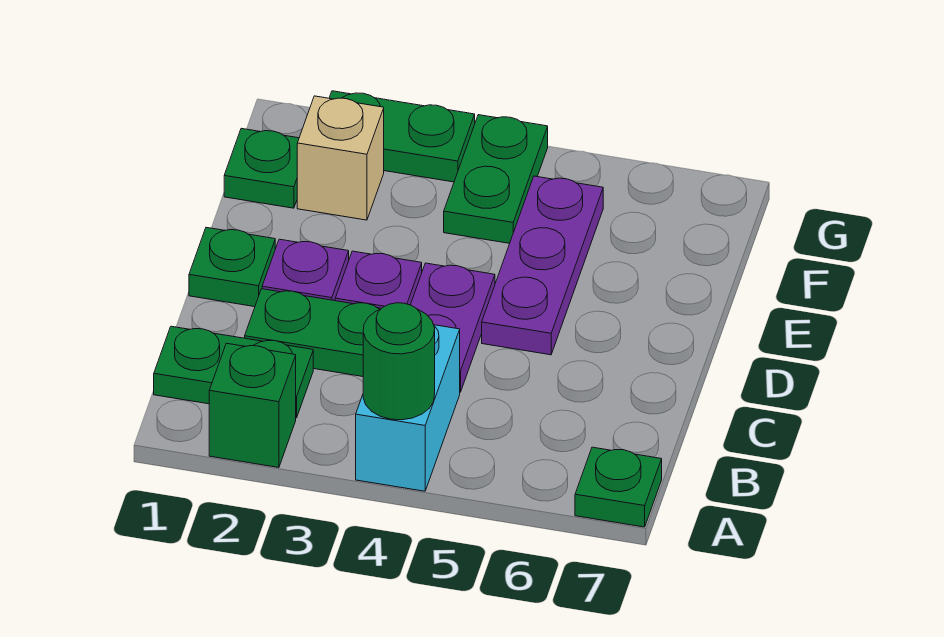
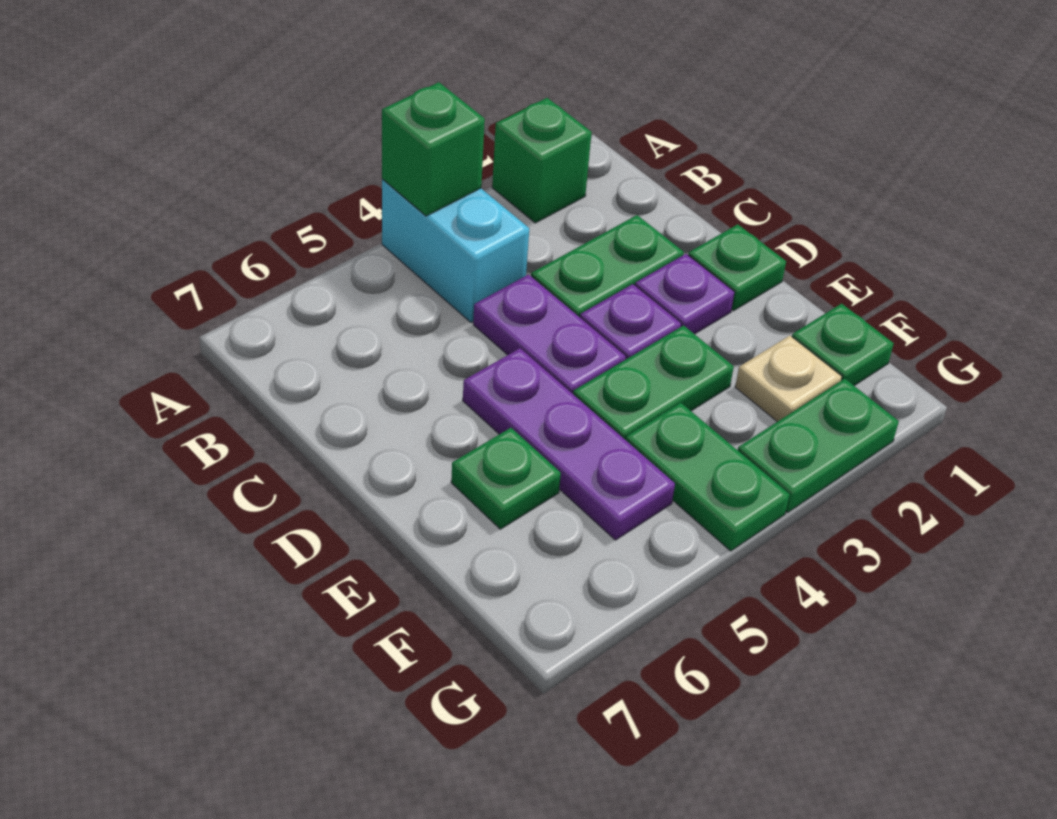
green round brick A4 level 2 -> green brick A4 level 2
green plate A7 level 1 -> green plate E6 level 1
green plate B1:B2 level 1 -> green plate E3:E4 level 1
tan brick F2 level 1 -> tan plate F2 level 1

